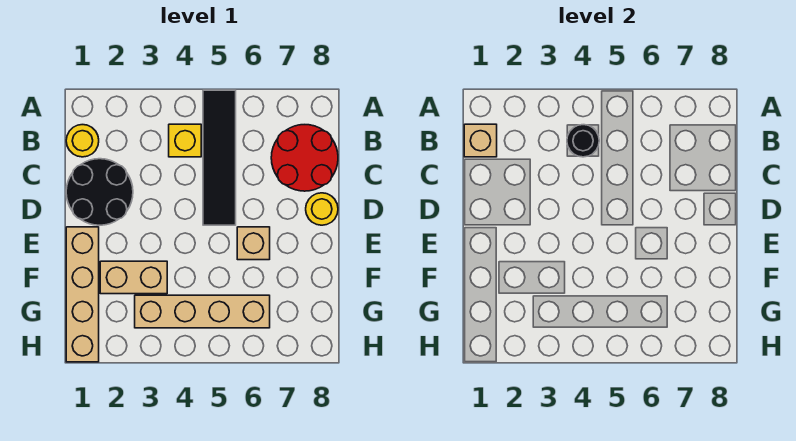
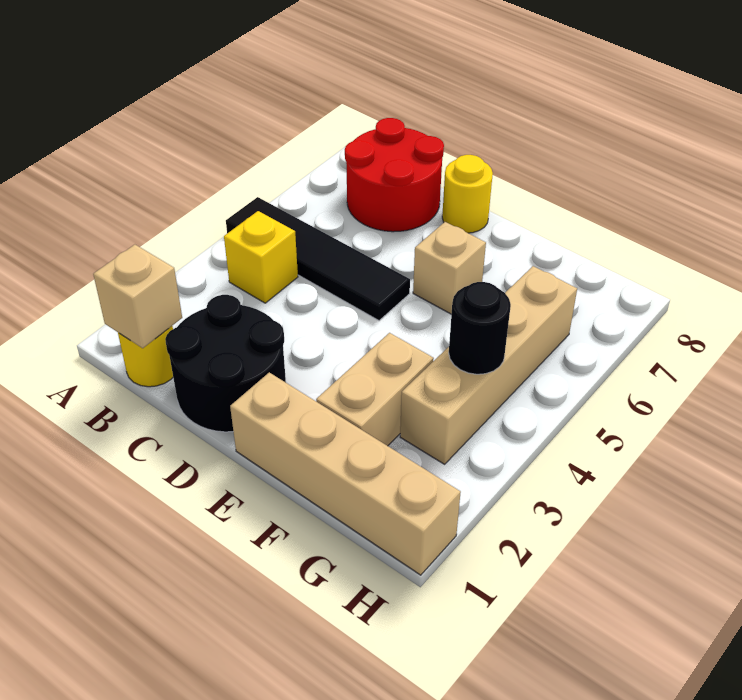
black round brick B4 level 2 -> black round brick G4 level 2

